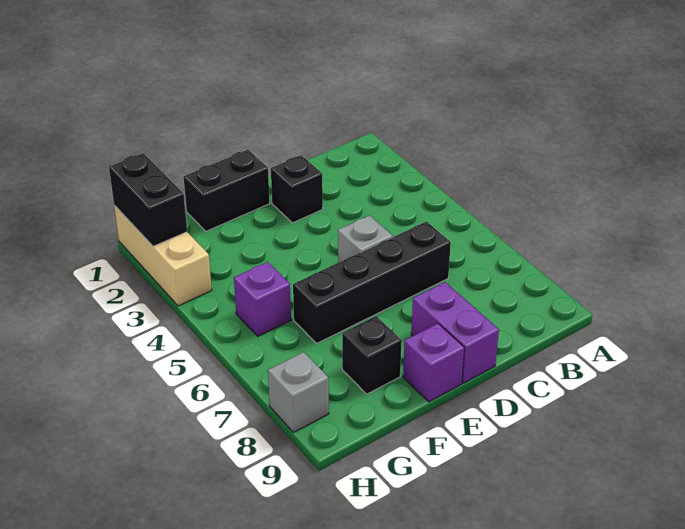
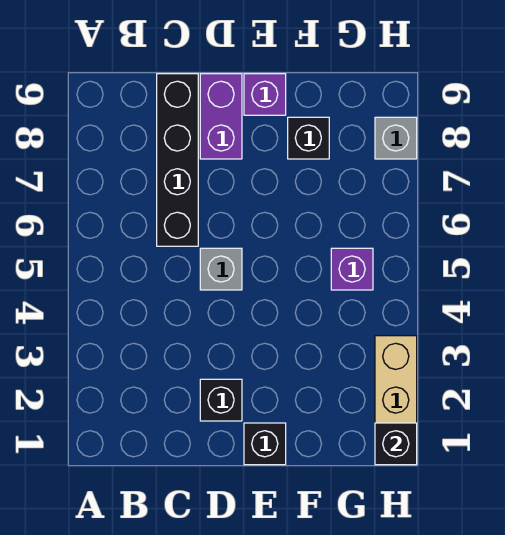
black brick C6:F6 level 1 -> black brick C6:C9 level 1
black brick E1:F1 level 1 -> black brick E1 level 1
black brick H1:H2 level 2 -> black brick H1 level 2

